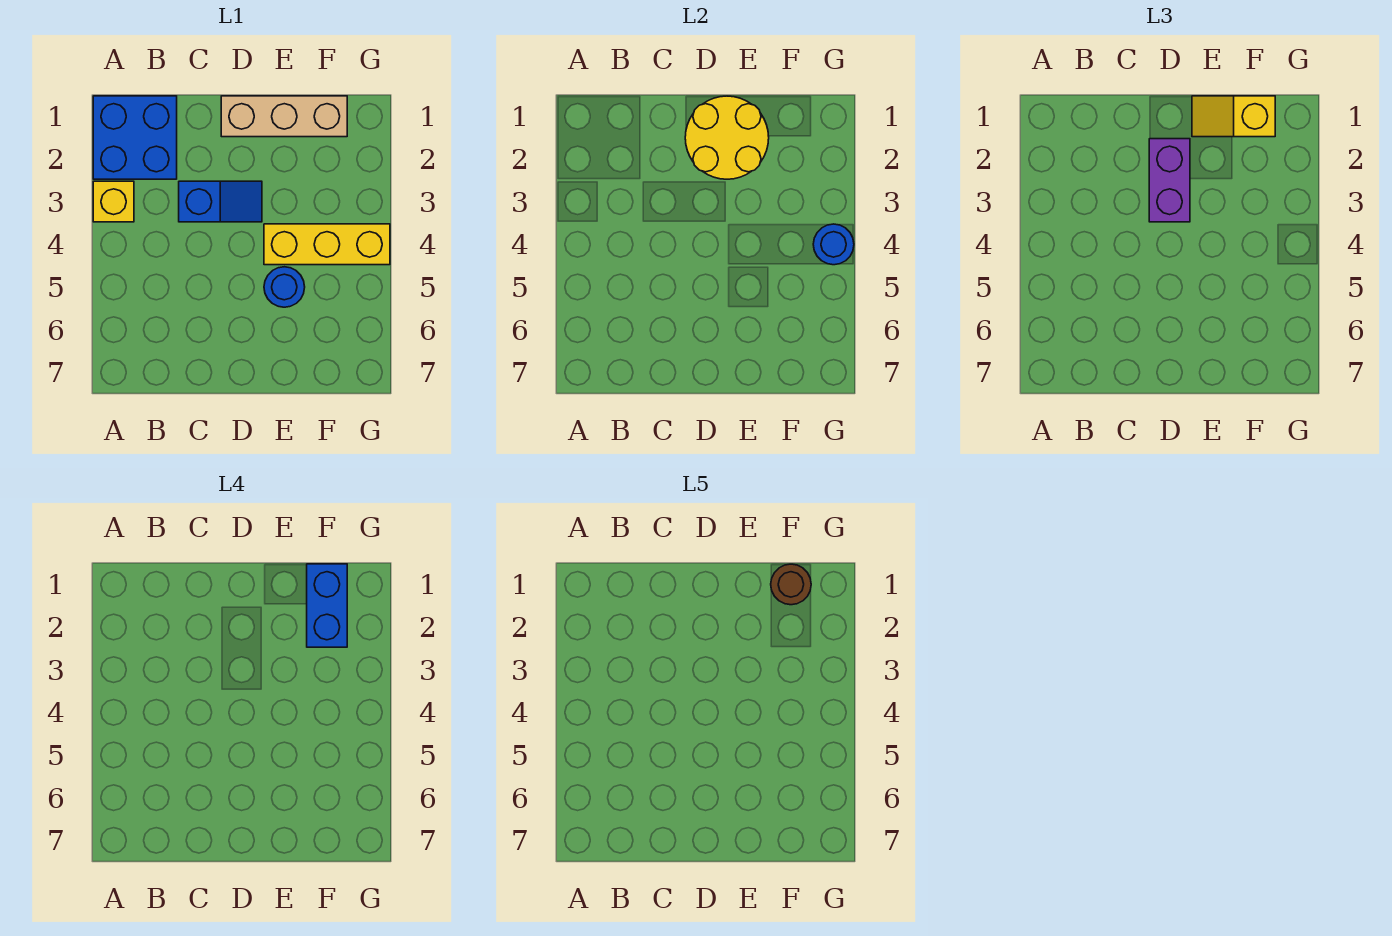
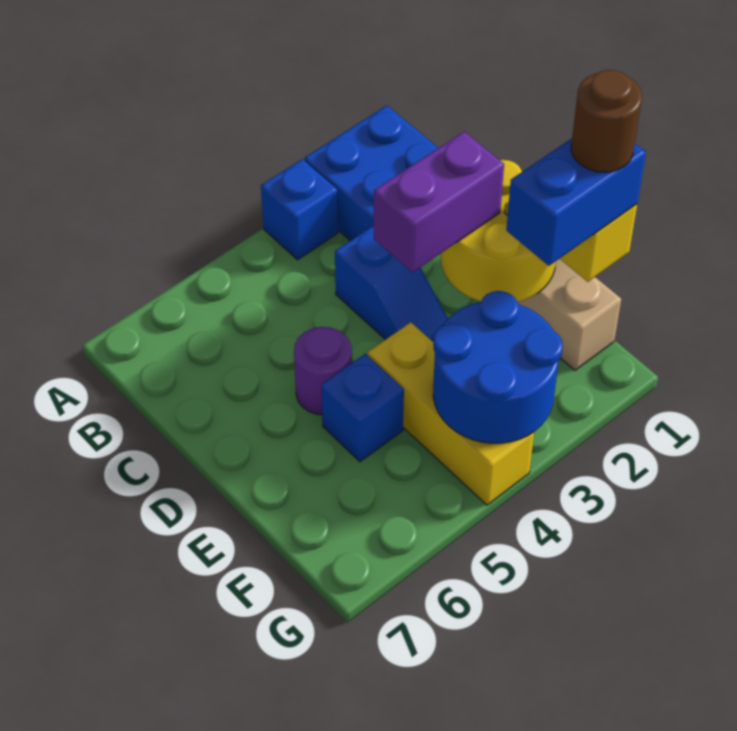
yellow brick A3 level 1 -> blue brick A3 level 1
none -> purple round brick D5 level 1
blue round brick E5 level 1 -> blue brick E5 level 1
blue round brick G4 level 2 -> blue round brick F3:G4 level 2

